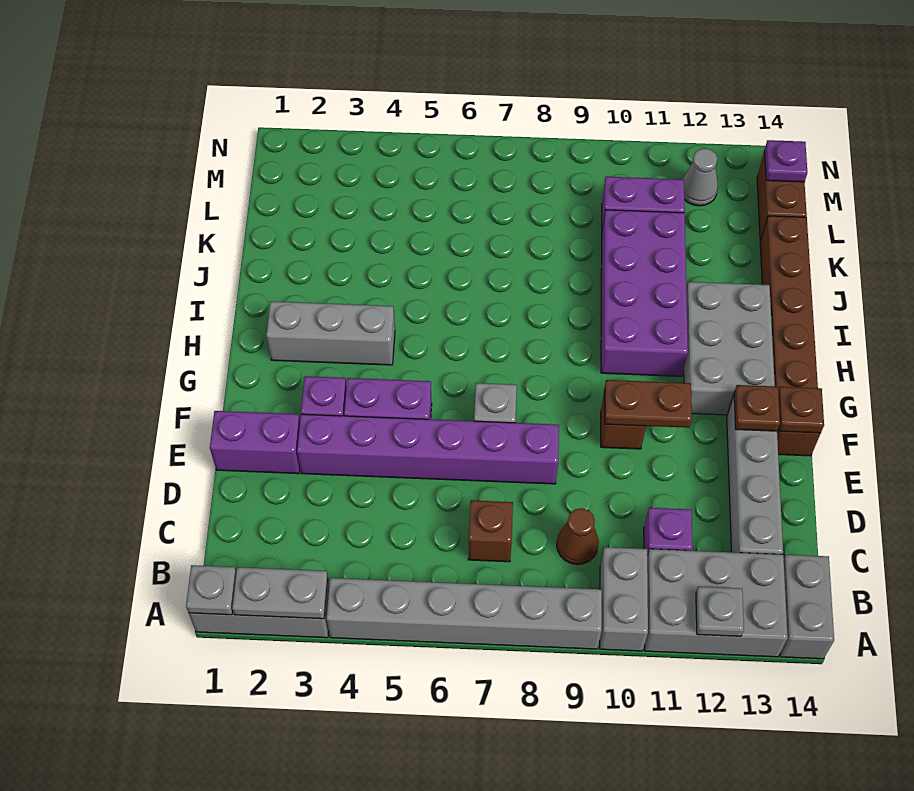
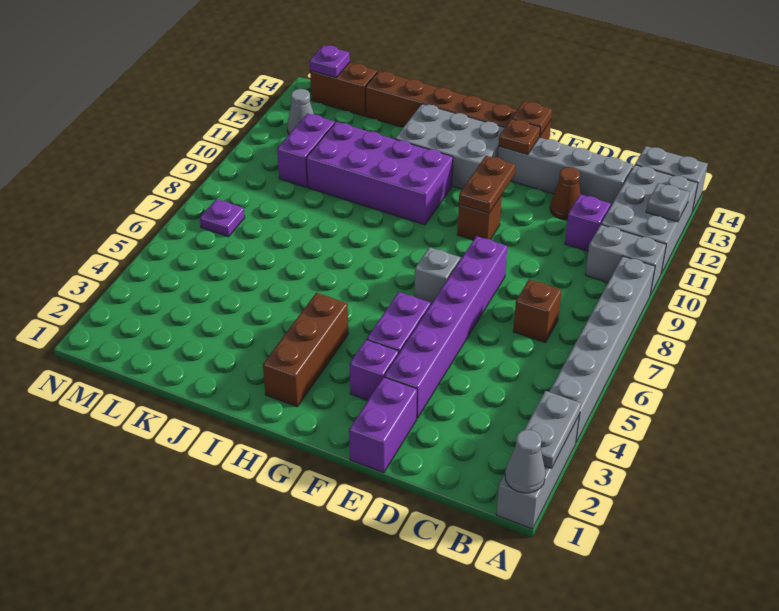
grey plate A1 level 2 -> grey cone A1 level 2
brown cone C9 level 1 -> brown cone D12 level 1
grey brick H2:H4 level 1 -> brown brick H2:H4 level 1
none -> purple plate M7 level 1

